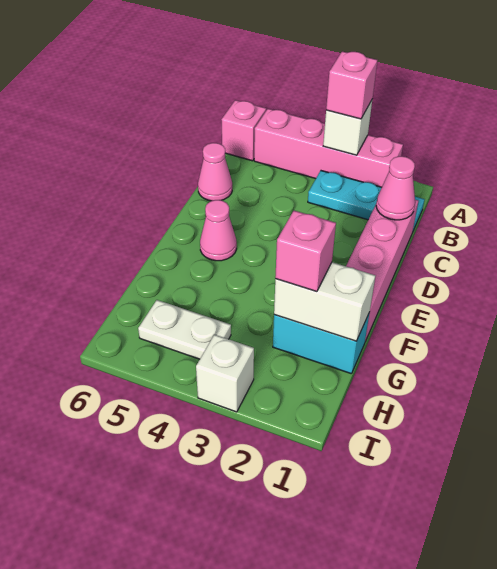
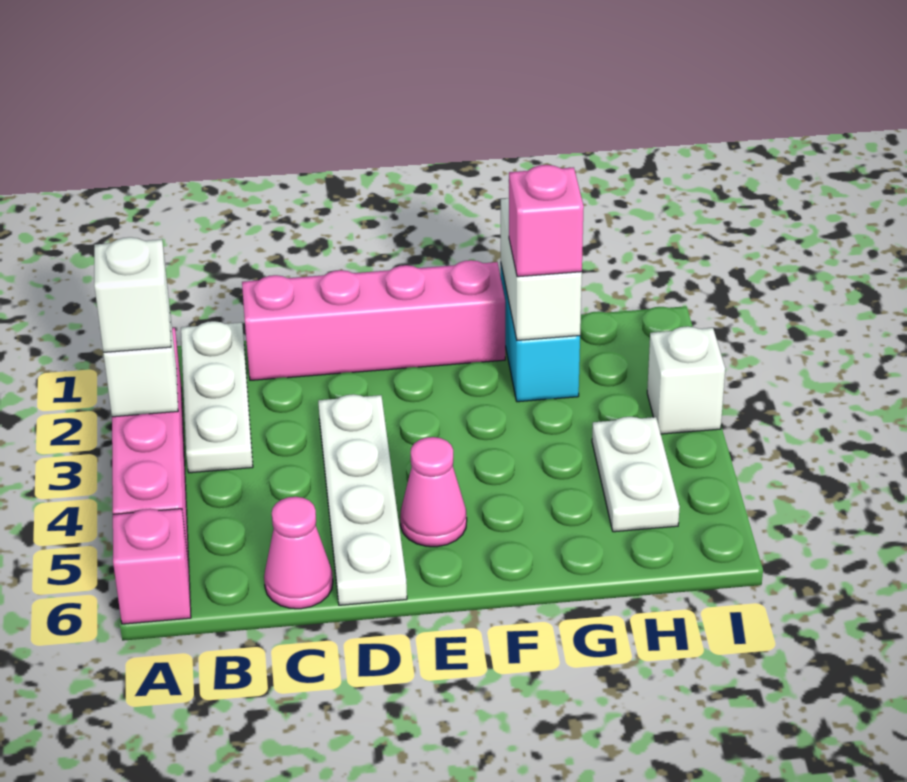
pink brick A3 level 3 -> white brick A3 level 3
cyan plate B1:B3 level 1 -> white plate B1:B3 level 1
pink cone C1 level 2 -> none
none -> white plate D3:D6 level 1

